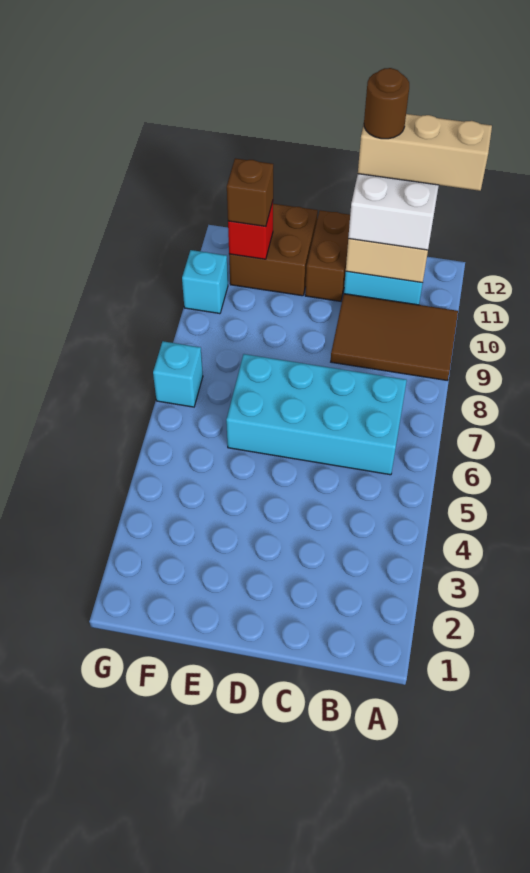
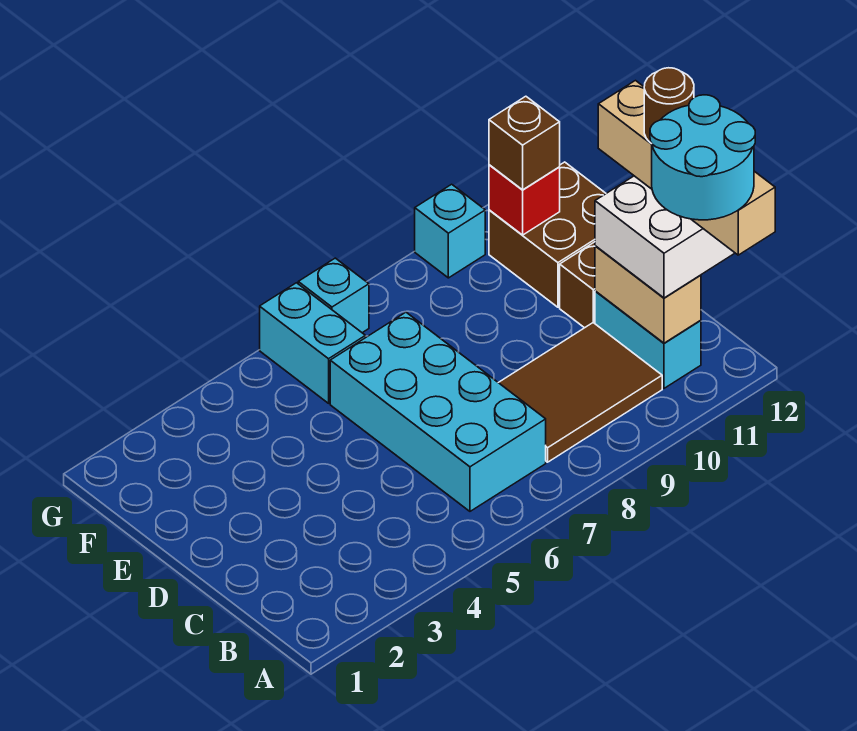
brown tile A9:C10 level 1 -> brown tile B8:C10 level 1
none -> cyan round brick A11:B12 level 5
tan brick A12:C12 level 4 -> tan brick A12:D12 level 4
none -> cyan brick F6:G6 level 1

